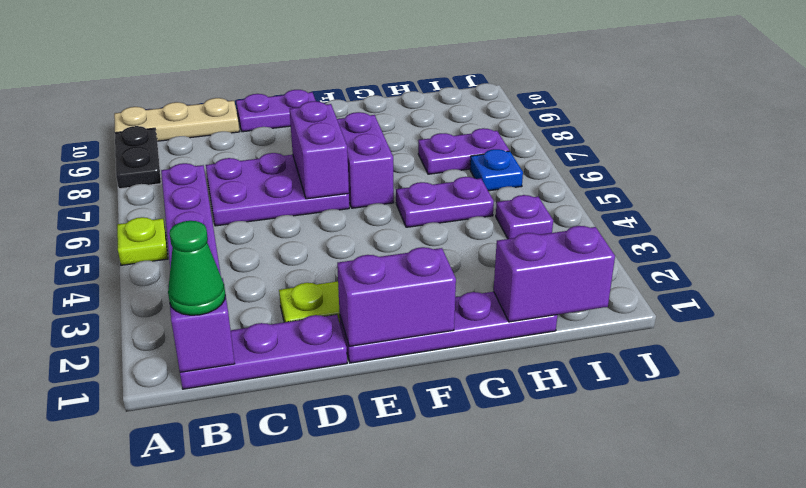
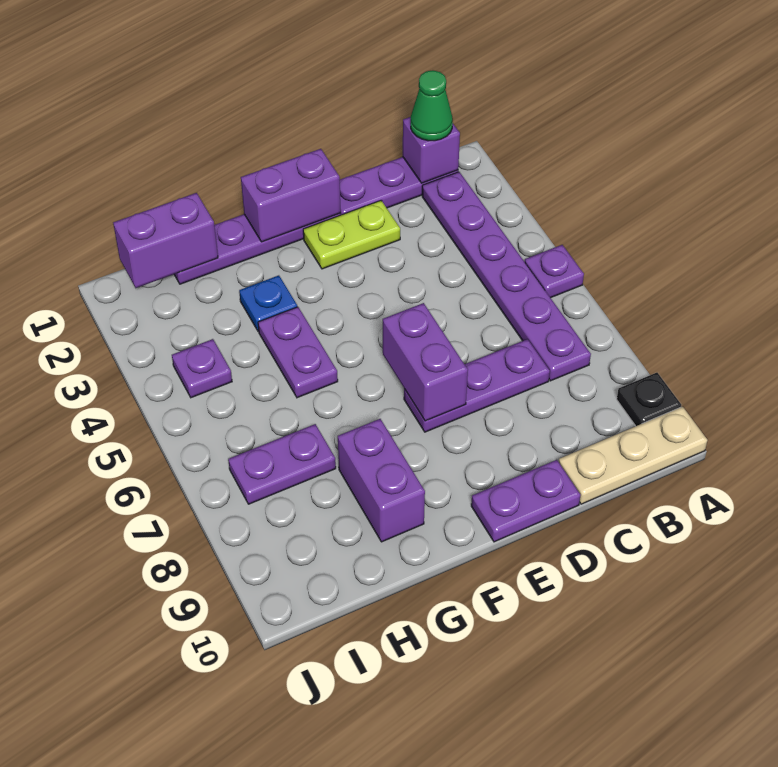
lime plate A5 level 1 -> purple plate A5 level 1
black plate A8:A9 level 1 -> black plate A9 level 1
purple plate C6:E7 level 1 -> purple plate C7:E7 level 1
purple brick F6:F7 level 1 -> purple brick G8:G9 level 1
purple plate G5:H5 level 1 -> purple plate G4:G5 level 1
blue plate I6 level 1 -> blue plate G3 level 1

